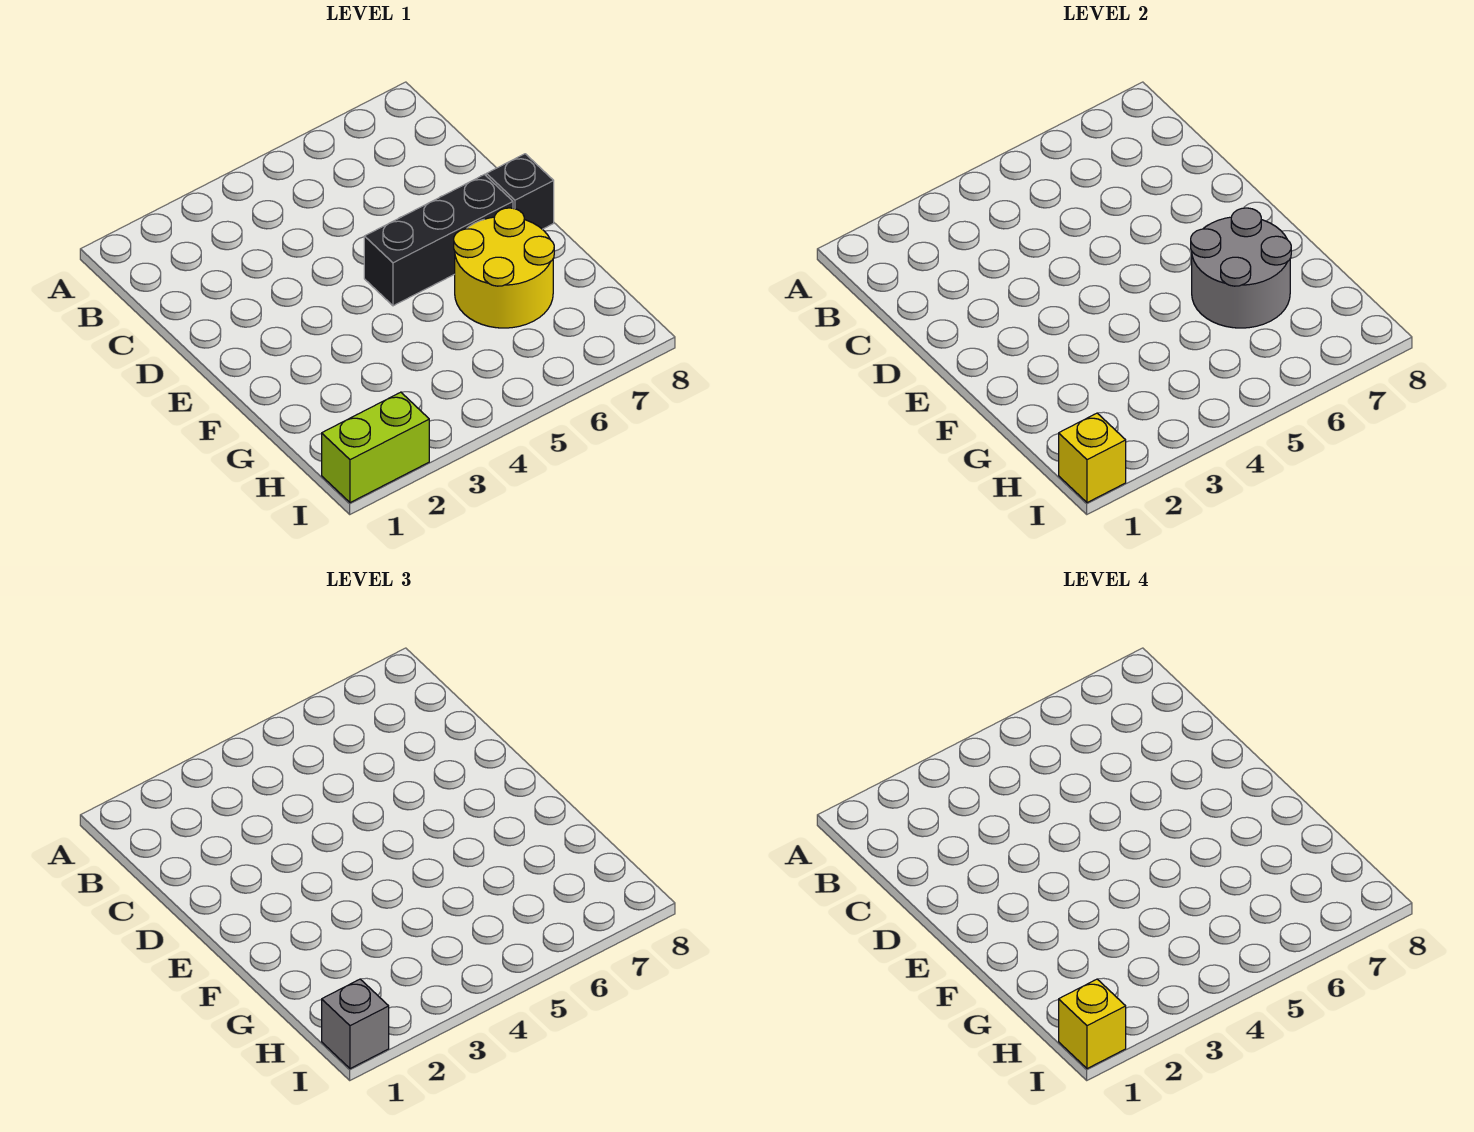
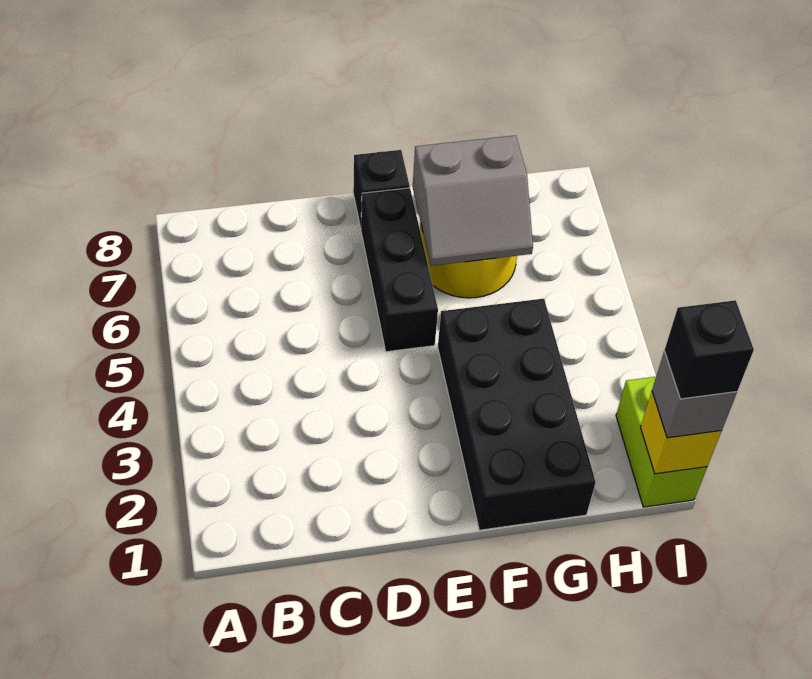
none -> black brick F1:G4 level 1
grey round brick F6:G7 level 2 -> grey slope F6:G7 level 2 top 7
yellow brick I1 level 4 -> black brick I1 level 4

